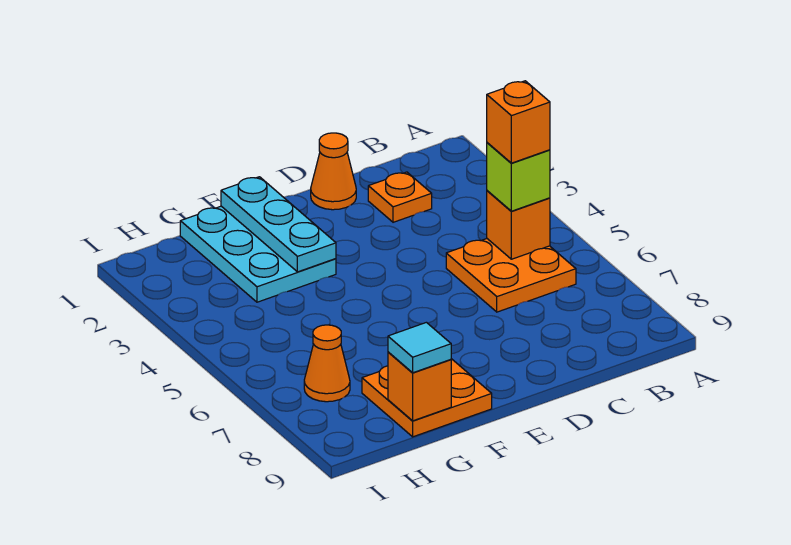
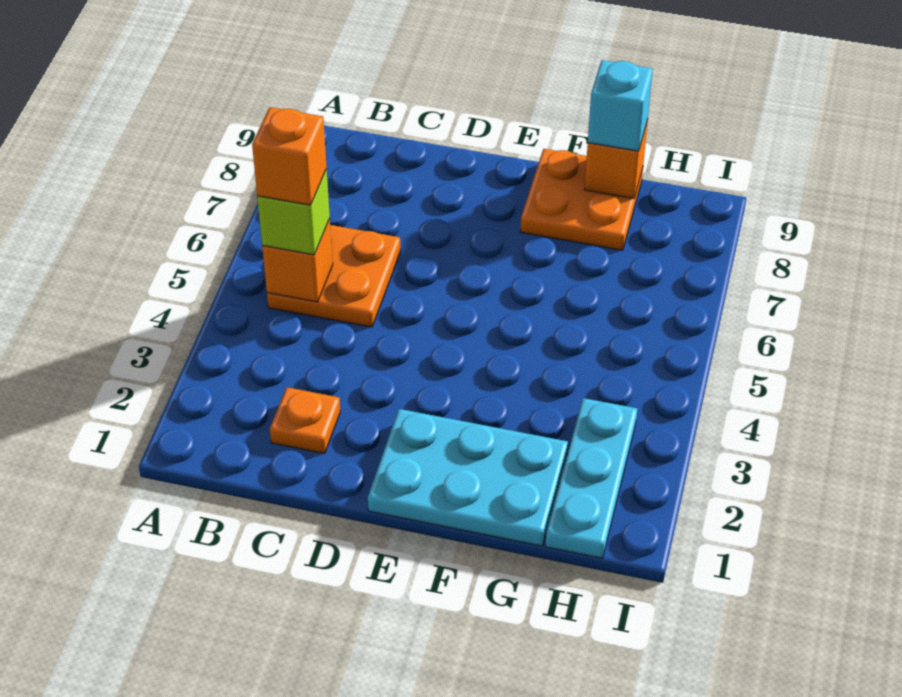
orange cone D1 level 1 -> none
cyan plate F1:G3 level 1 -> cyan plate E1:G2 level 1
cyan plate F1:F3 level 2 -> cyan plate H1:H3 level 1
cyan tile G9 level 3 -> cyan brick G9 level 3
orange cone H7 level 1 -> none

